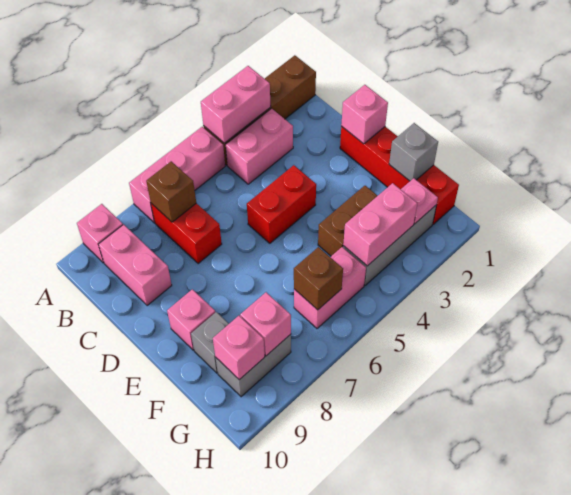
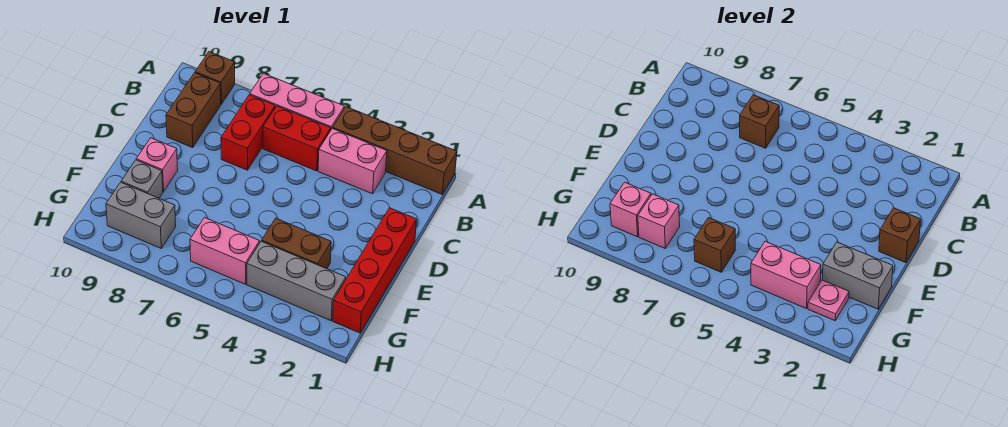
pink brick A3:A4 level 2 -> none
pink brick A9 level 1 -> brown brick A9 level 1
pink brick B9:C9 level 1 -> brown brick B9:C9 level 1
pink brick D1 level 2 -> brown brick D1 level 2
red brick D4:D5 level 1 -> red brick B5:B6 level 1
grey brick F1 level 2 -> grey brick F1:F2 level 2

